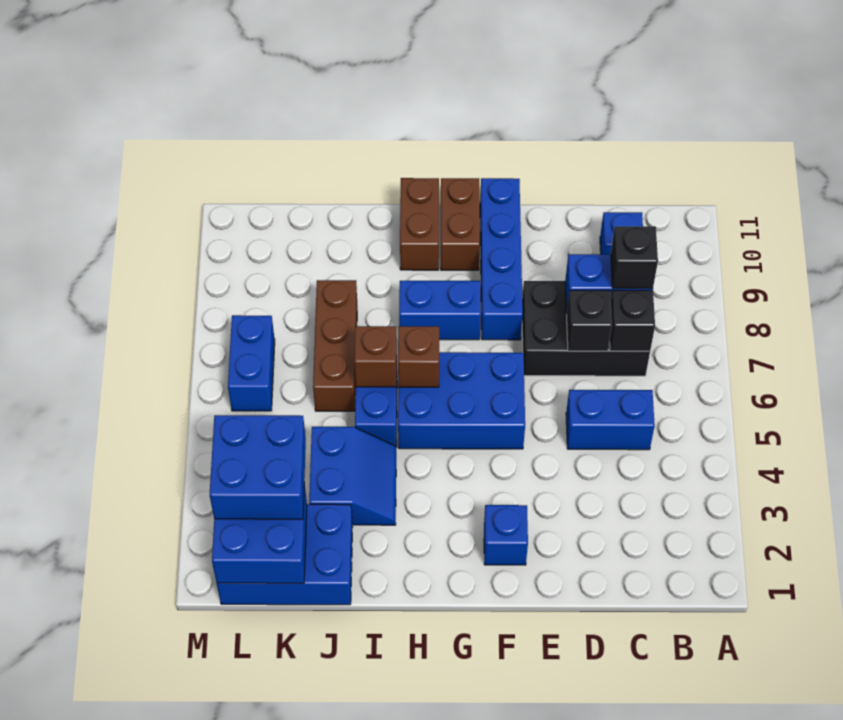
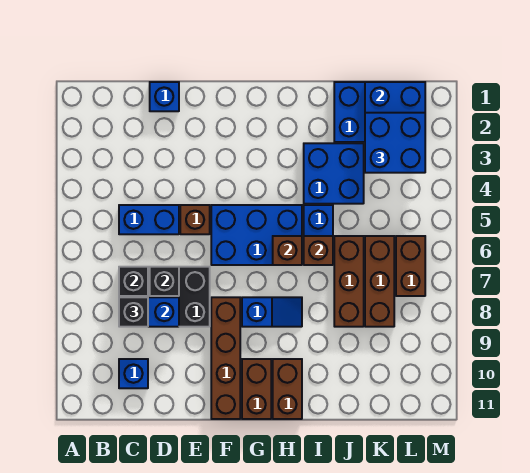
none -> brown brick E5 level 1
blue brick F2 level 1 -> blue brick D1 level 1
blue brick F8:F11 level 1 -> brown brick F8:F11 level 1
blue brick G8:H8 level 1 -> blue slope G8:H8 level 1 top G
blue slope I3:J4 level 1 top J -> blue brick I3:J4 level 1
none -> brown brick K6:K8 level 1
blue brick L6:L7 level 1 -> brown brick L6:L7 level 1

